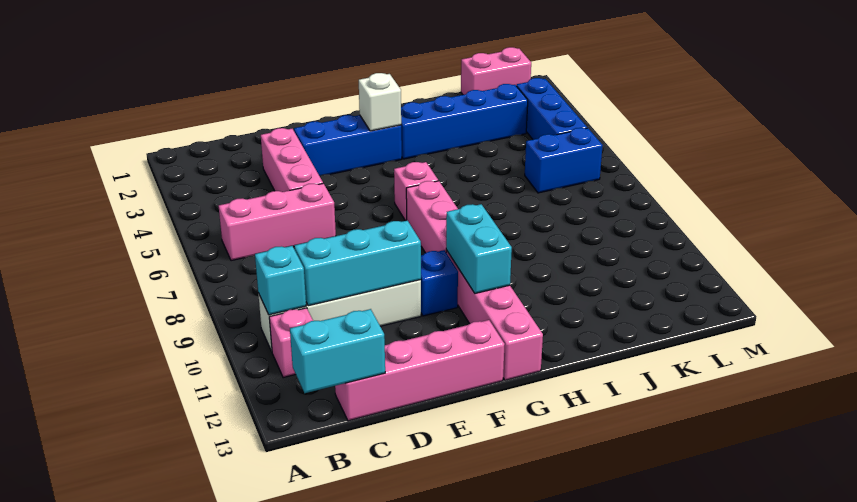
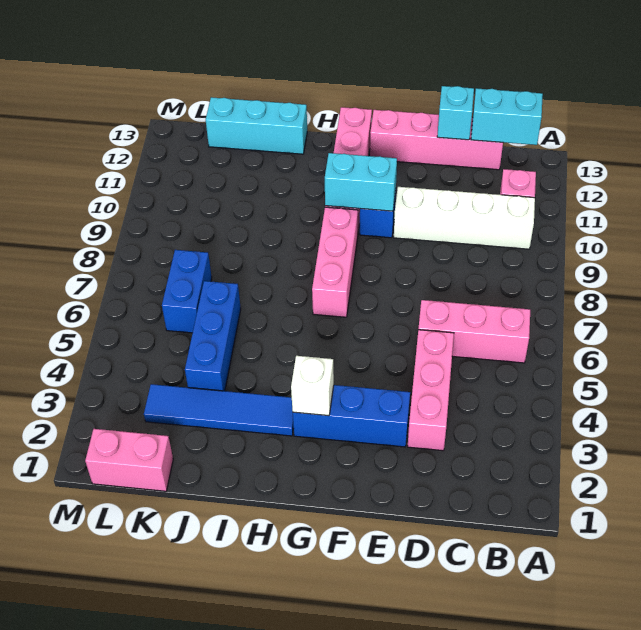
cyan brick B10 level 2 -> cyan brick D13 level 2
cyan brick C10:E10 level 2 -> cyan brick I13:K13 level 1
pink brick G6 level 1 -> none
cyan brick G10:G11 level 2 -> cyan brick F10:G10 level 2
blue brick H3:K3 level 1 -> blue tile H3:K3 level 1
blue brick K6:L6 level 1 -> blue brick K6:K7 level 1
blue brick L3:L5 level 1 -> blue brick J4:J6 level 1

